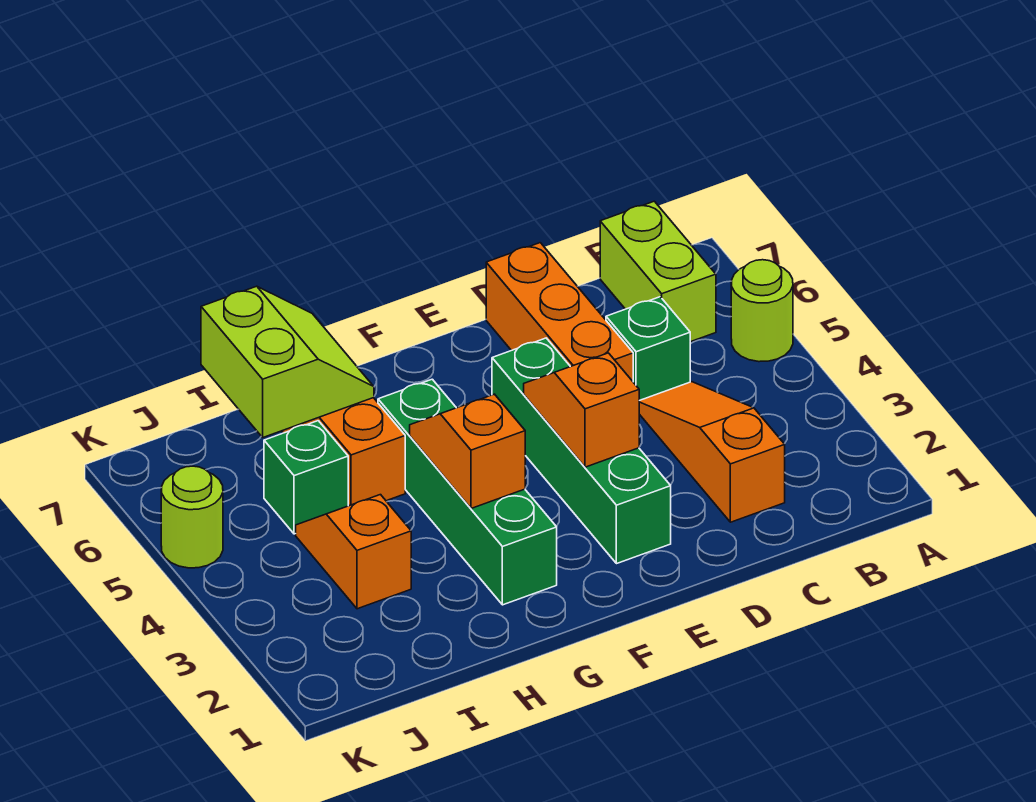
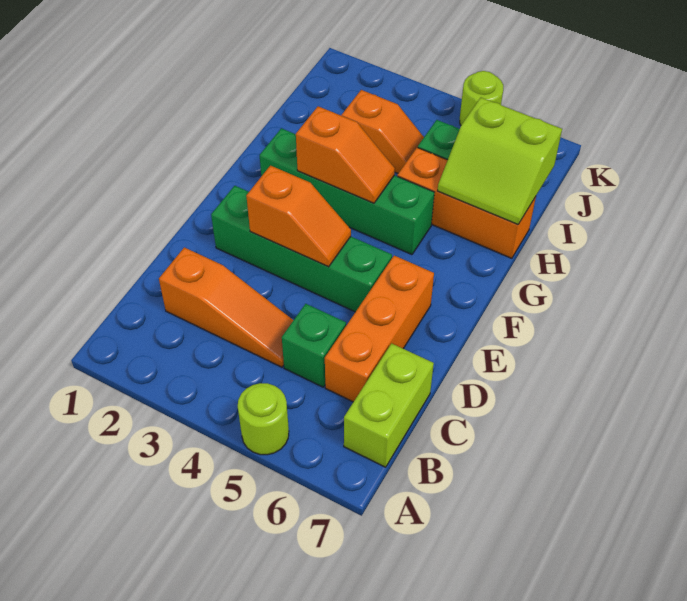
lime brick B6:B7 level 1 -> lime brick B7:C7 level 1
orange brick D5:D7 level 1 -> orange brick C6:E6 level 1

